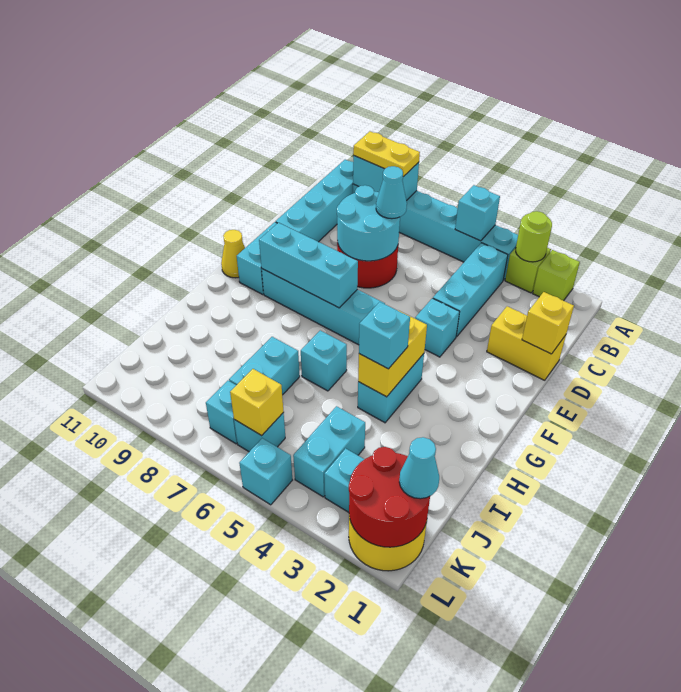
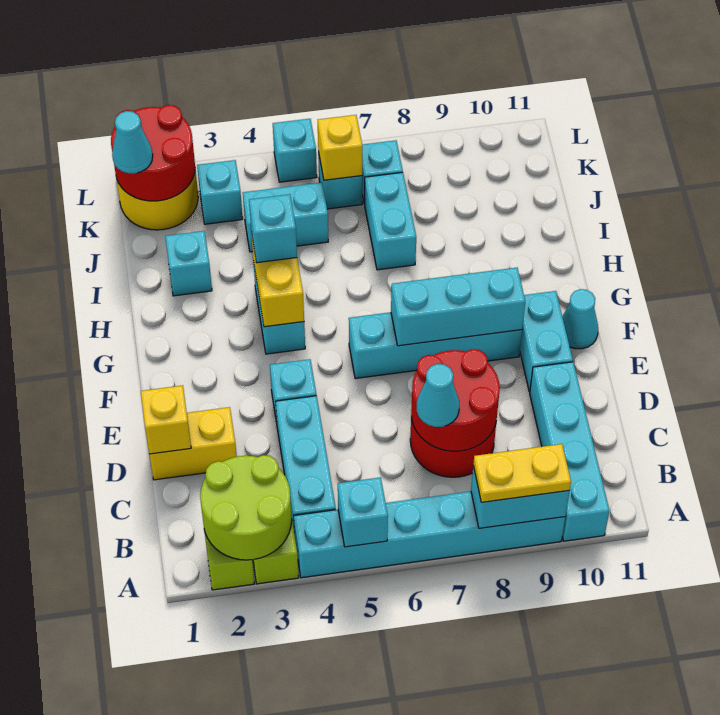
lime round brick A3 level 2 -> lime round brick A2:B3 level 2
cyan round brick C7:D8 level 2 -> red round brick C7:D8 level 2
yellow cone F11 level 1 -> cyan cone F11 level 1
cyan brick H6 level 1 -> cyan brick I2 level 1
cyan brick J4:K4 level 1 -> cyan brick J4:J5 level 1

